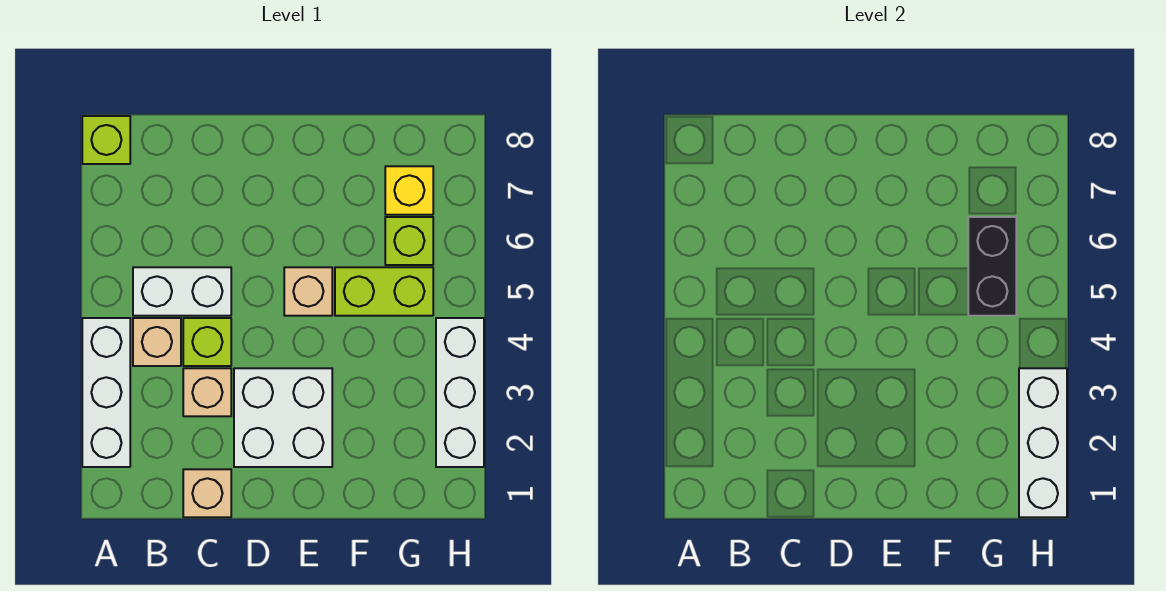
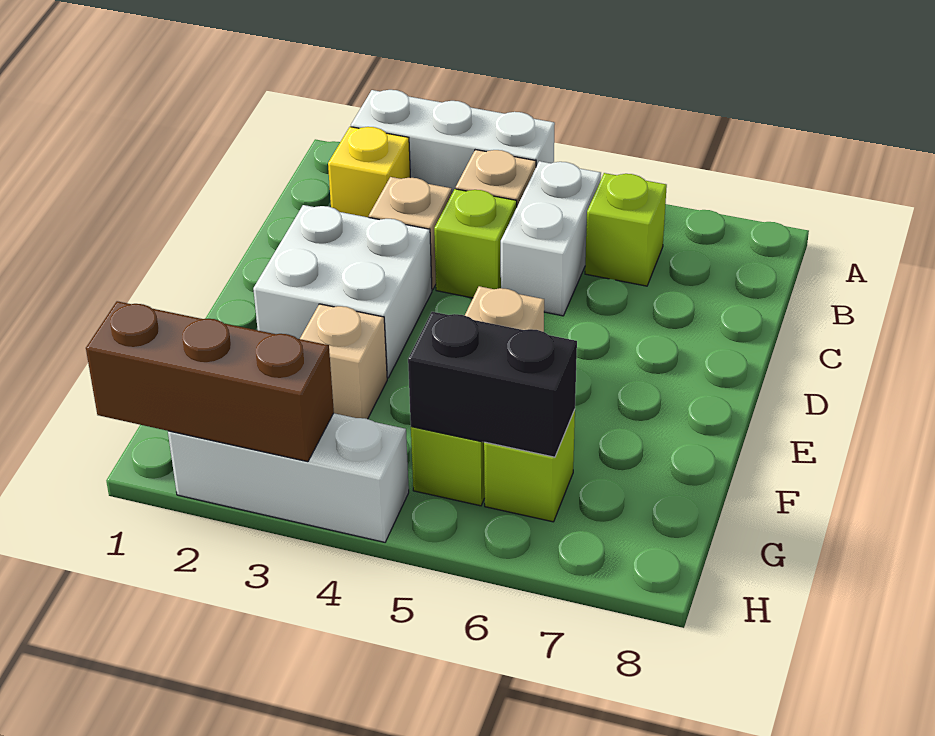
lime brick A8 level 1 -> lime brick B6 level 1
tan brick C1 level 1 -> tan brick F3 level 1
yellow brick G7 level 1 -> yellow brick B2 level 1
white brick H1:H3 level 2 -> brown brick H1:H3 level 2

